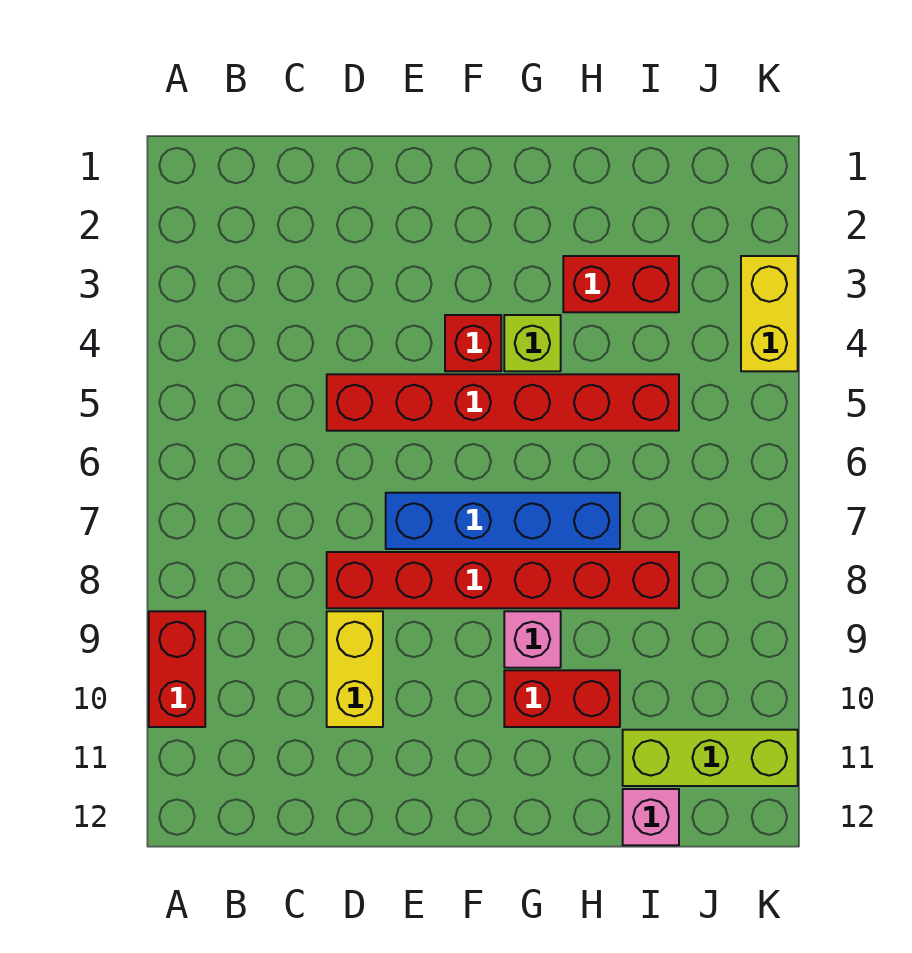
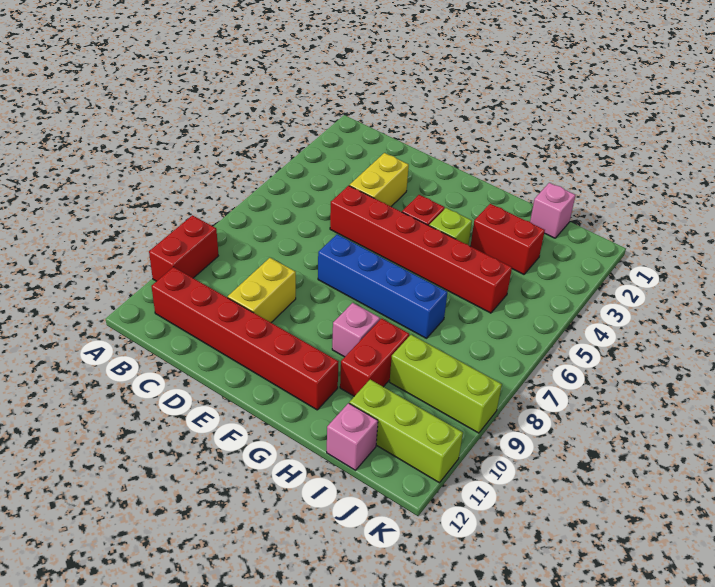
red brick D8:I8 level 1 -> red brick B11:G11 level 1
red brick G10:H10 level 1 -> red brick H9:H10 level 1
none -> pink brick I1 level 1
none -> lime brick I9:K9 level 1
yellow brick K3:K4 level 1 -> yellow brick D3:D4 level 1

